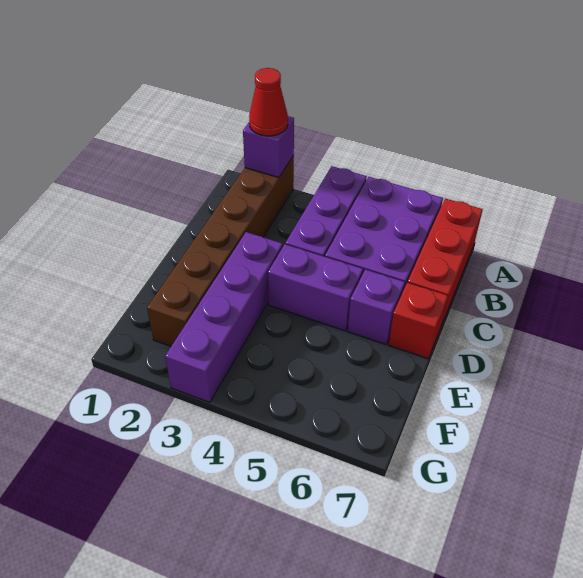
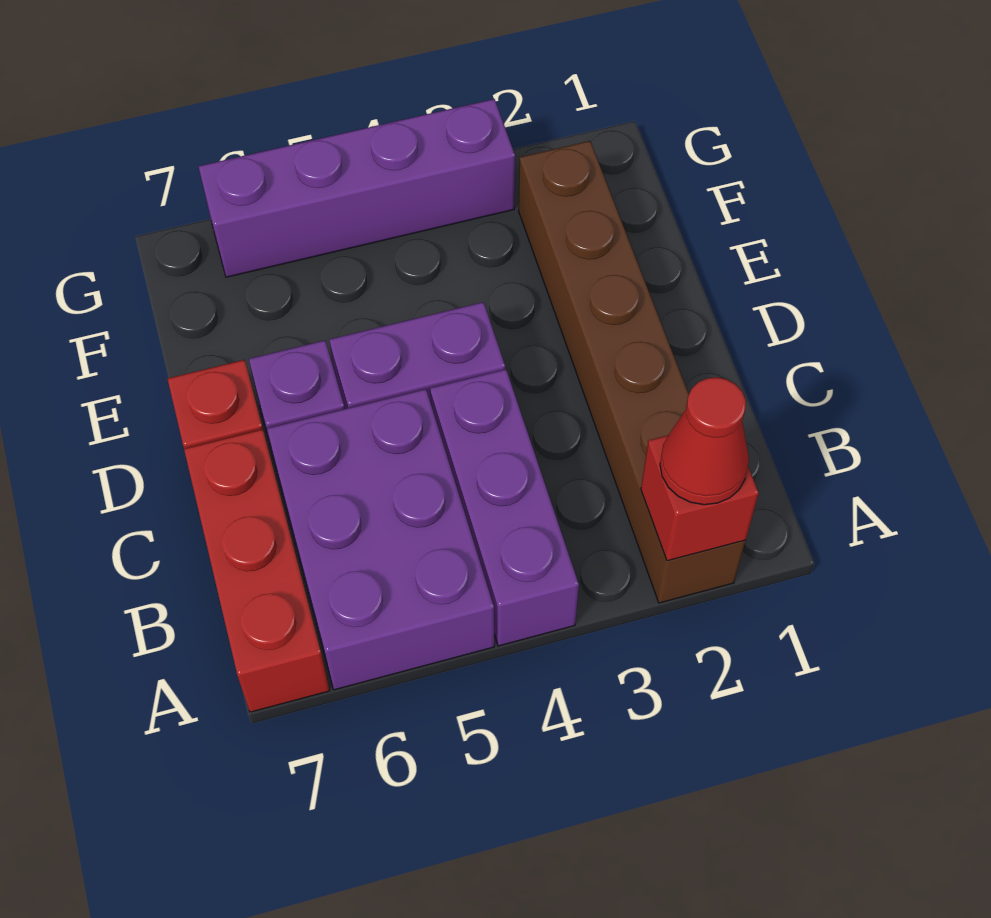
purple brick A2 level 2 -> red brick A2 level 2
purple brick D3:G3 level 1 -> purple brick G3:G6 level 1

